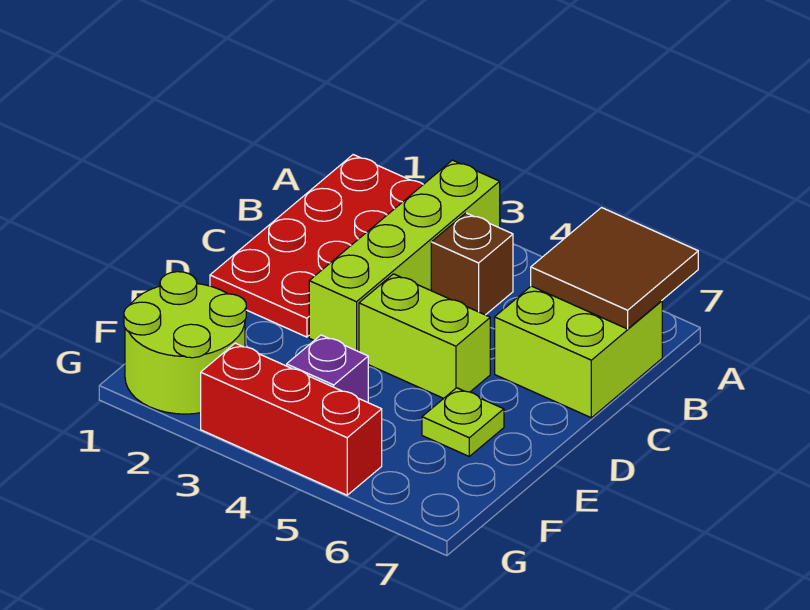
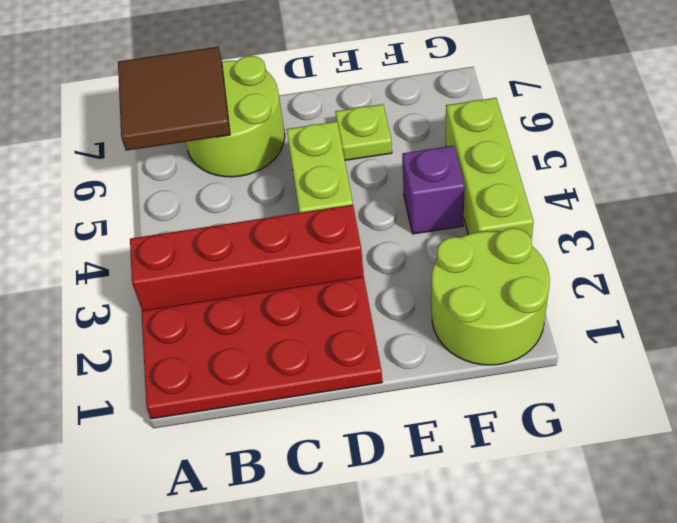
lime brick A3:D3 level 1 -> red brick A3:D3 level 1
brown brick B4 level 1 -> none
lime brick B6:C7 level 1 -> lime round brick B6:C7 level 1
red brick G3:G5 level 1 -> lime brick G3:G5 level 1

